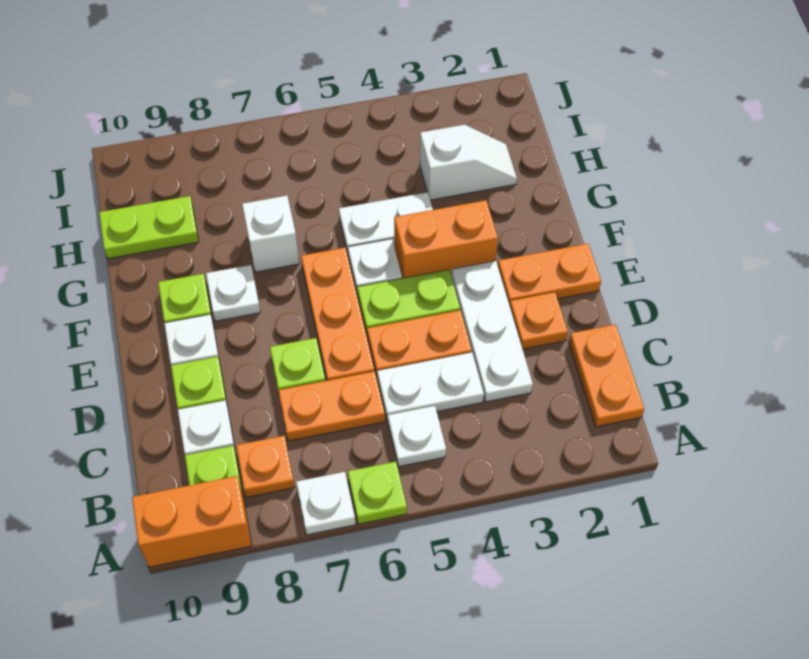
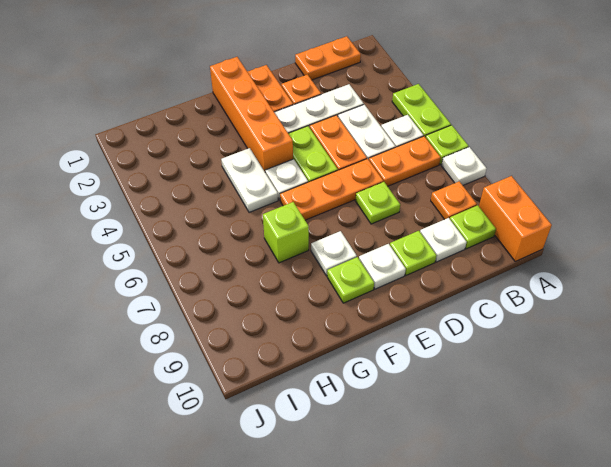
orange plate C6:C7 level 1 -> orange plate B6:C6 level 1
orange brick F3:F4 level 1 -> orange brick F1:F4 level 1
white brick G7 level 1 -> lime brick G7 level 1
white slope H2:H3 level 1 top 3 -> none
lime plate H9:H10 level 1 -> lime plate A4:A5 level 1

